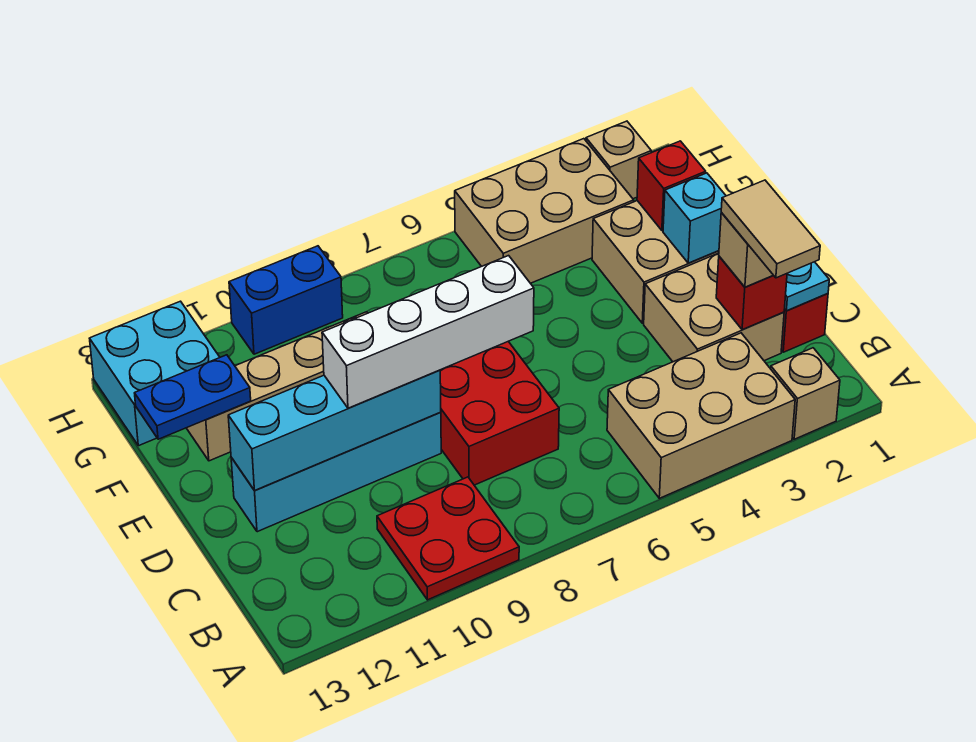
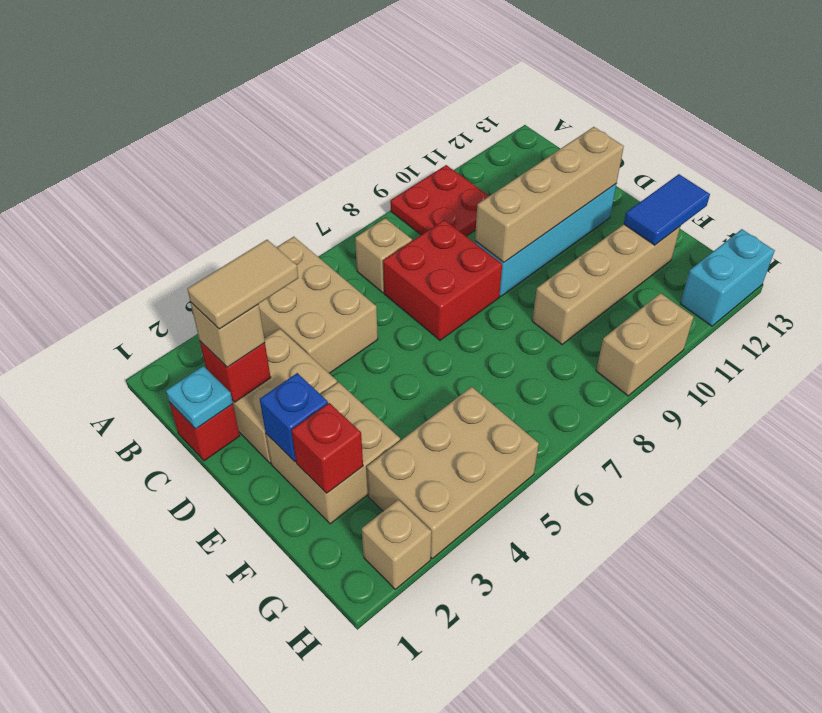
tan brick A2 level 1 -> tan brick B7 level 1
tan brick A3:B5 level 1 -> tan brick A4:C5 level 1
tan tile B2:C2 level 4 -> tan tile C2:C3 level 4
white brick D7:D10 level 3 -> none
cyan brick D9:D12 level 2 -> tan brick D9:D12 level 2
cyan brick E2 level 2 -> blue brick E2 level 2
blue plate F12:F13 level 2 -> blue tile F12:F13 level 2
cyan brick G12:H13 level 1 -> cyan brick H12:H13 level 1
blue brick H9:H10 level 1 -> tan brick H9:H10 level 1

